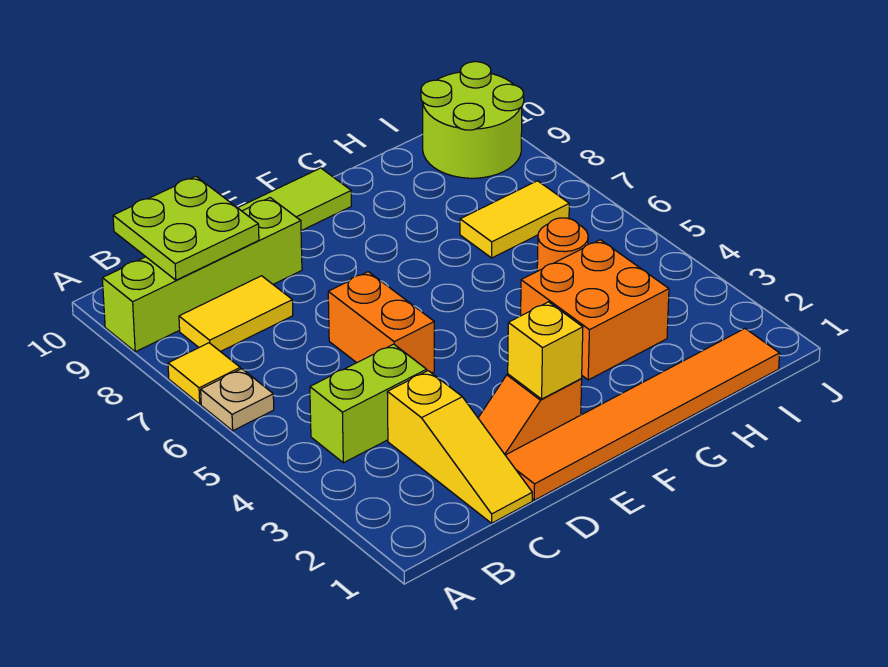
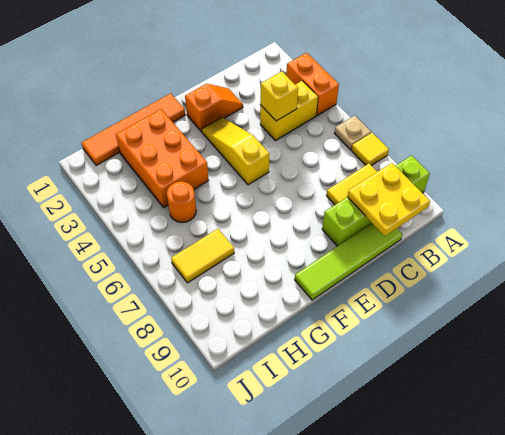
lime brick B4:C4 level 1 -> yellow brick B4:C4 level 1
lime plate B9:C10 level 2 -> yellow plate B9:C10 level 2
yellow slope C1:C3 level 1 top 3 -> yellow slope E3:E5 level 1 top 5
orange tile D1:I1 level 1 -> orange tile F1:I1 level 1
orange brick D5:D6 level 1 -> orange brick A3:A4 level 1
yellow brick E2 level 2 -> yellow brick C4 level 2
orange brick G3:H4 level 1 -> orange brick G2:H4 level 1
lime round brick I9:J10 level 1 -> none

